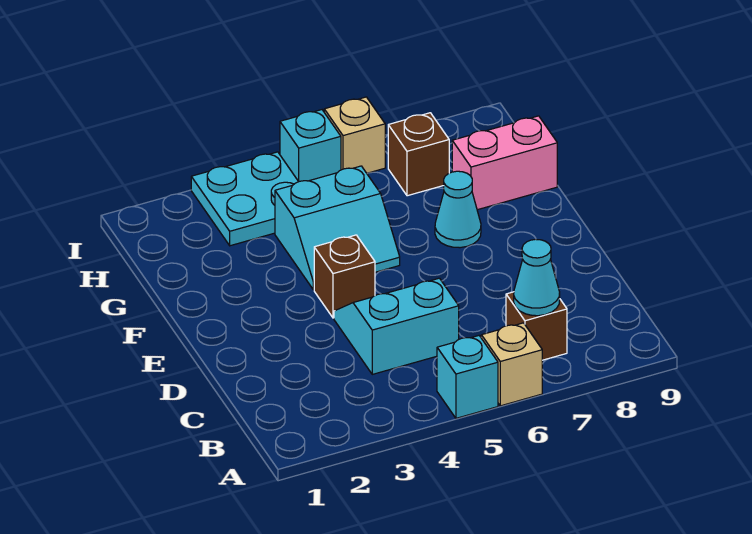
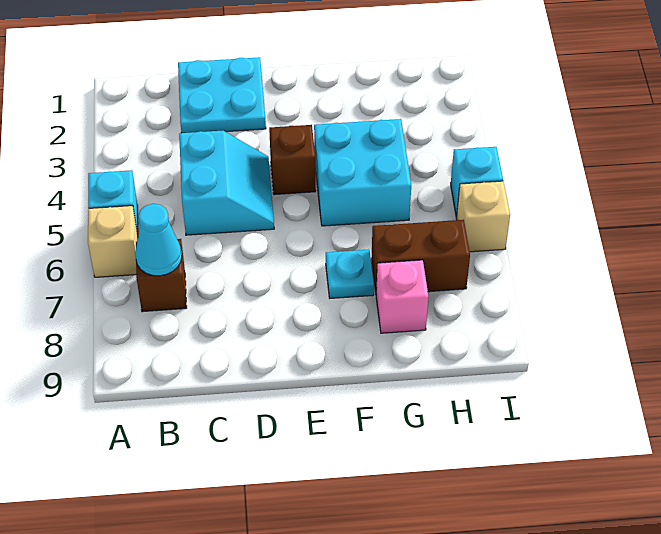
cyan slope F4:G5 level 1 top G -> cyan brick F4:G5 level 1
cyan cone F7 level 1 -> cyan plate F7 level 1
pink brick G8:G9 level 1 -> pink brick G8 level 1
cyan plate H3:I4 level 1 -> cyan plate C1:D2 level 1
brown brick H7 level 1 -> brown brick G7:H7 level 1

